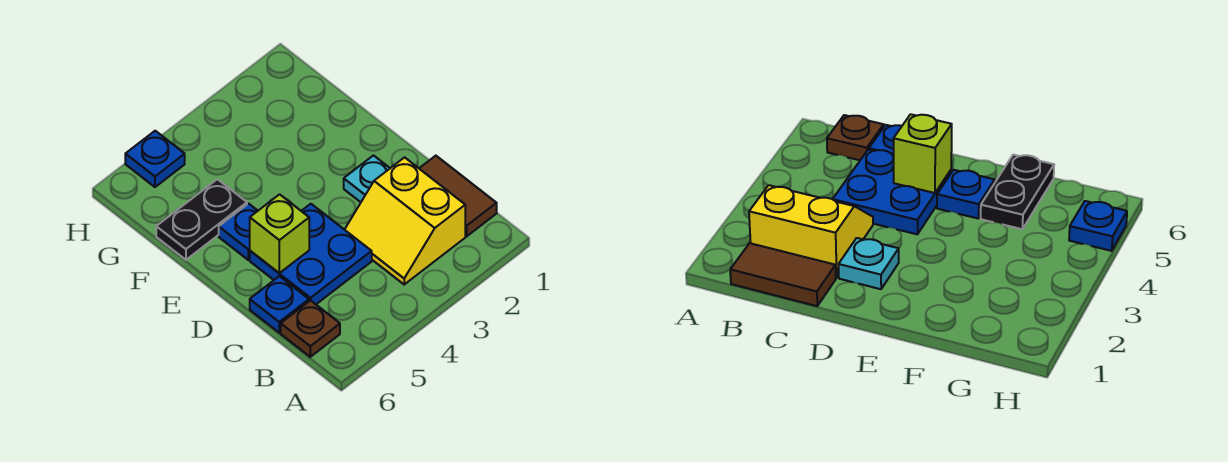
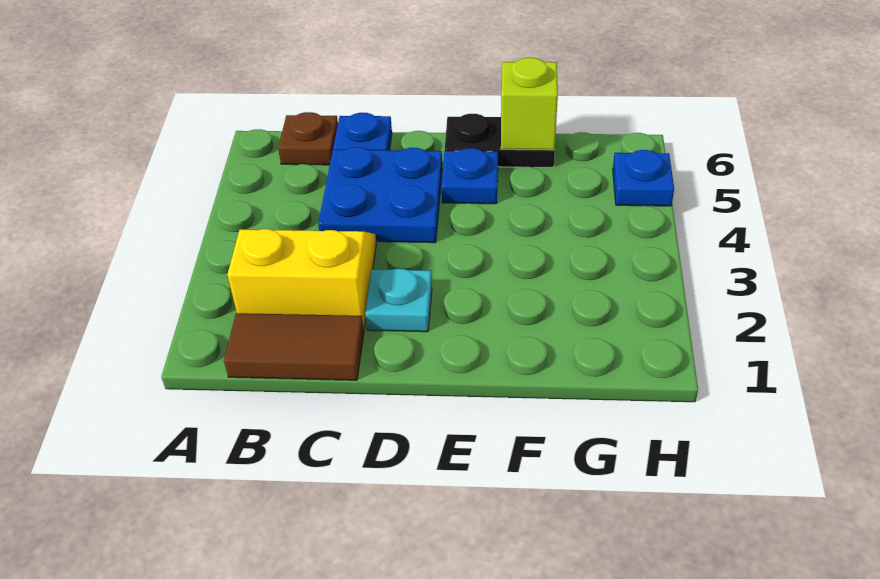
lime brick D5 level 2 -> lime brick F6 level 2
black plate F5:F6 level 1 -> black plate E6:F6 level 1

